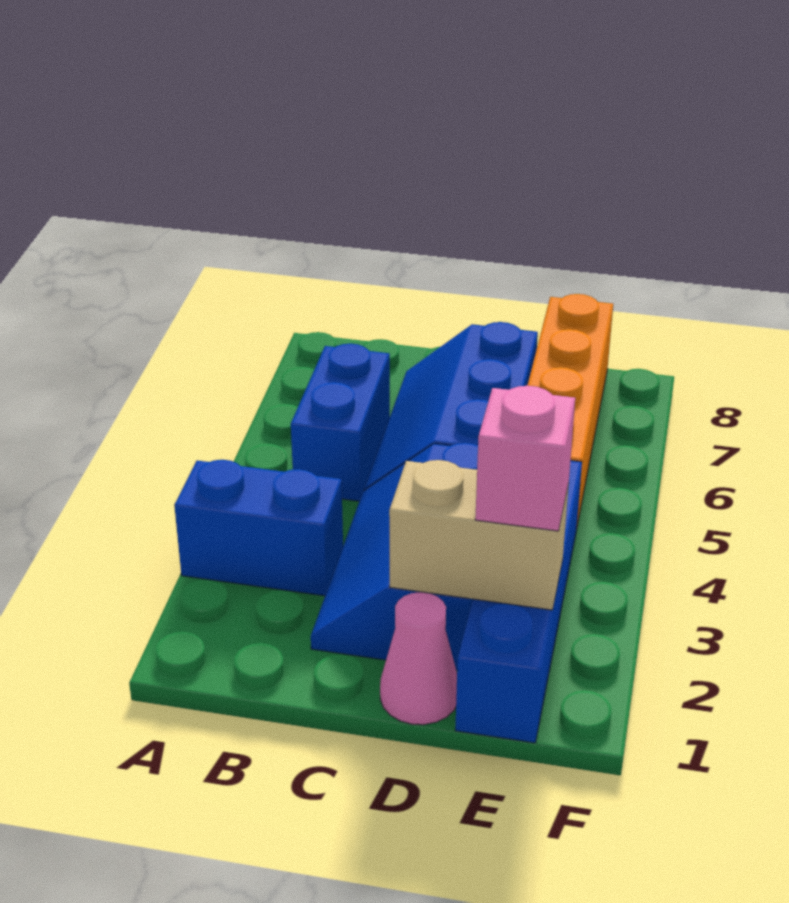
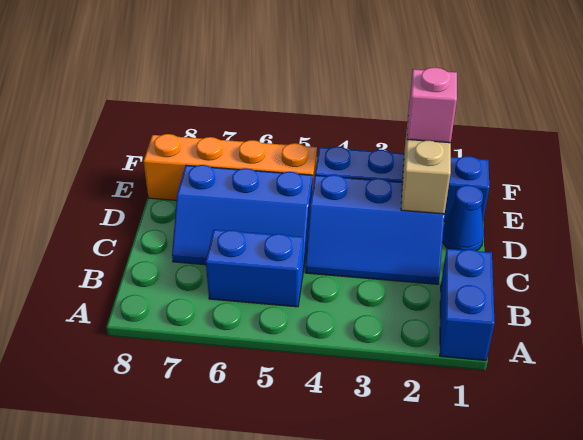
blue brick A3:B3 level 1 -> blue brick A1:B1 level 1
pink cone D1 level 1 -> blue cone D1 level 1

